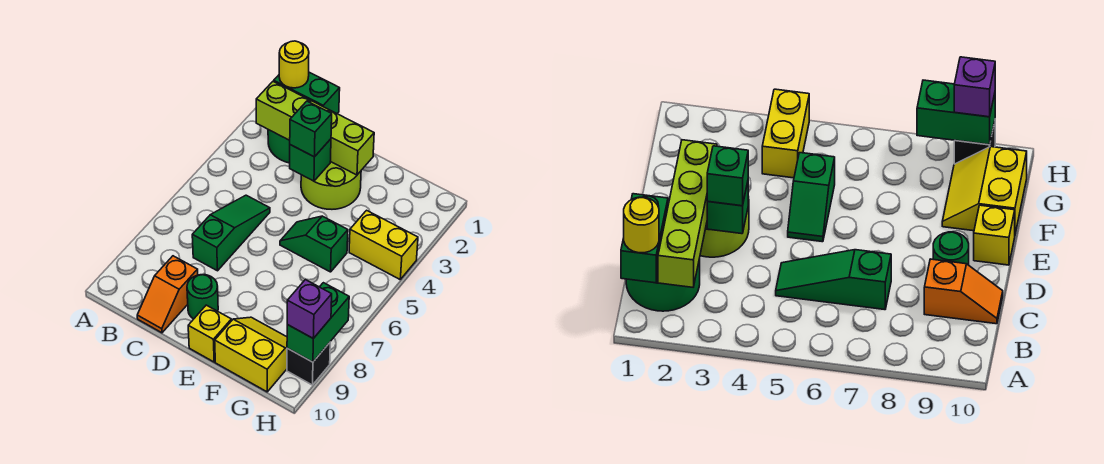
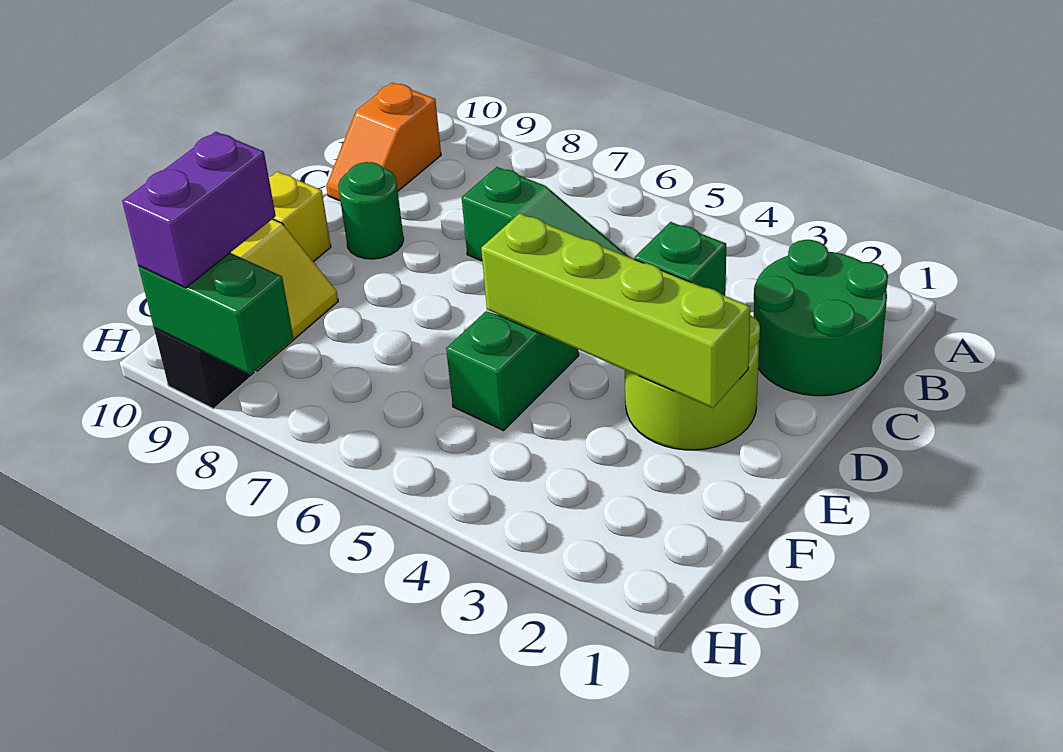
green brick B1:C1 level 2 -> none
yellow round brick B1 level 3 -> none
lime brick B2:E2 level 2 -> lime brick E2:E5 level 2
orange slope C9:C10 level 1 top 9 -> orange slope B10:C10 level 1 top B
green brick D3 level 3 -> none
yellow brick G4:H4 level 1 -> none
purple brick H9 level 3 -> purple brick G9:H9 level 3

